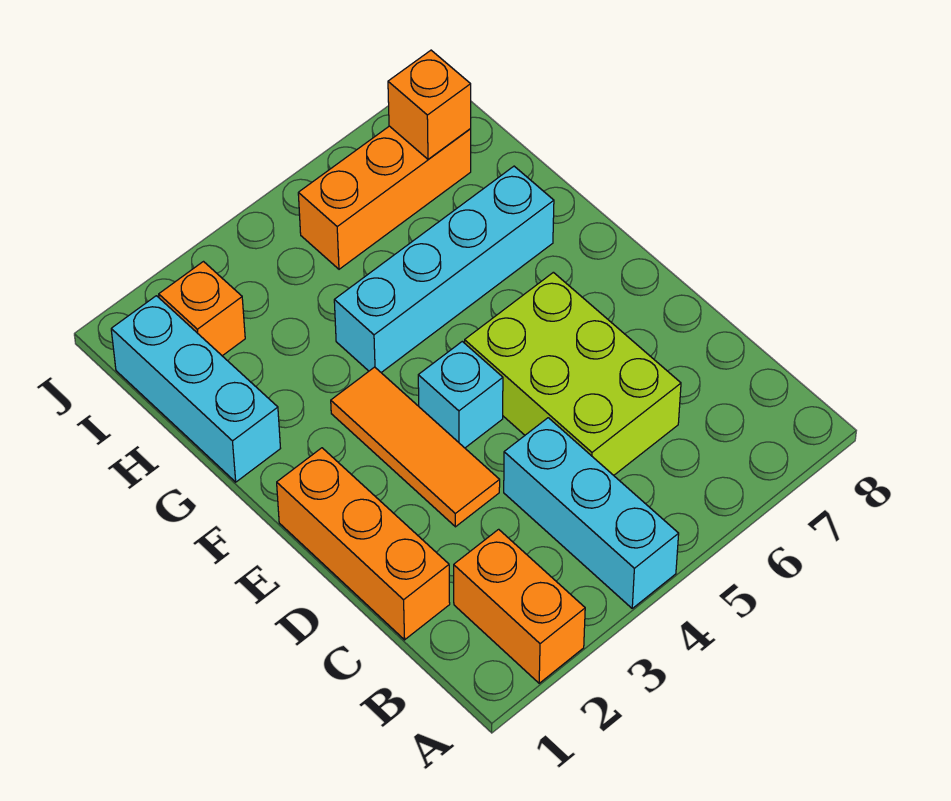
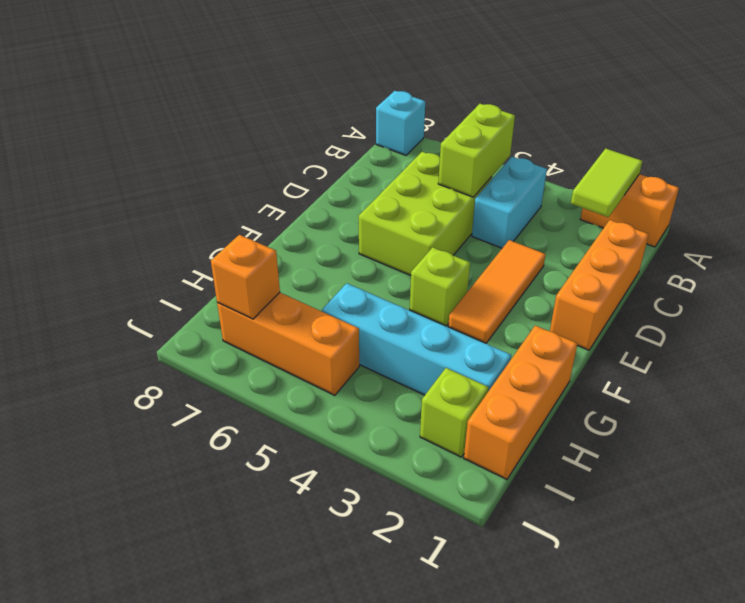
orange brick A2:B2 level 1 -> orange brick A1:A2 level 1
none -> lime tile A2:B2 level 2
cyan brick A4:C4 level 1 -> cyan brick B4:C4 level 1
none -> lime brick B5:C5 level 2
cyan brick E4 level 1 -> cyan brick A8 level 1
none -> lime brick F4 level 1
cyan brick G1:I1 level 1 -> orange brick G1:I1 level 1
cyan brick G4:G7 level 1 -> cyan brick H2:H5 level 1
orange brick I2 level 1 -> lime brick I2 level 1

